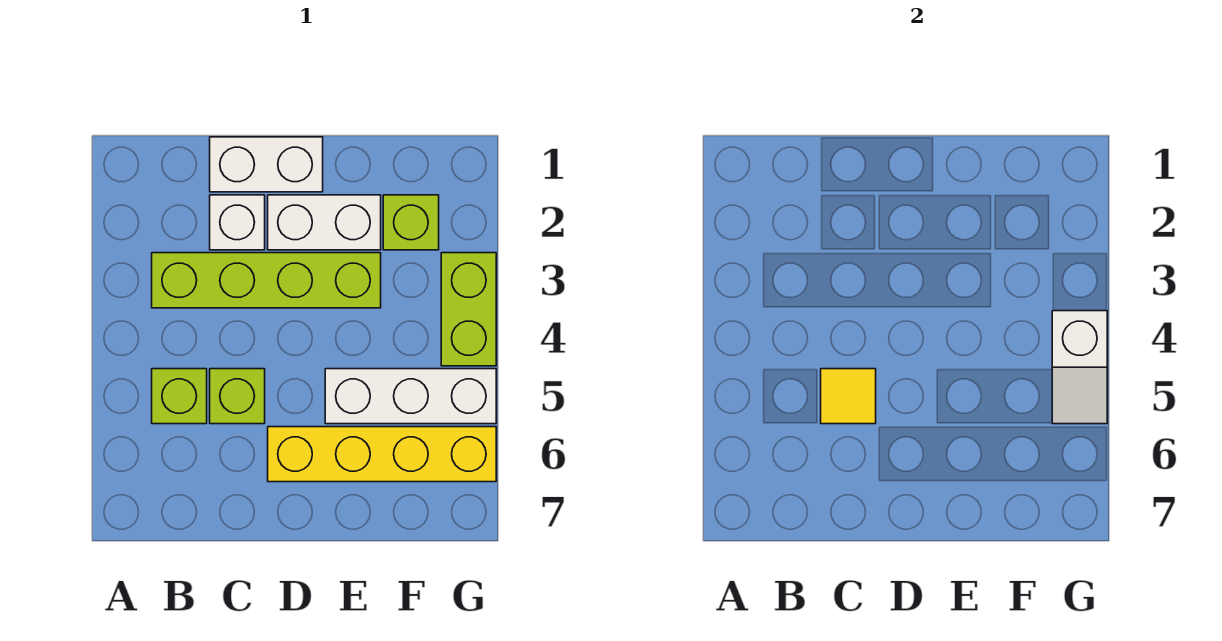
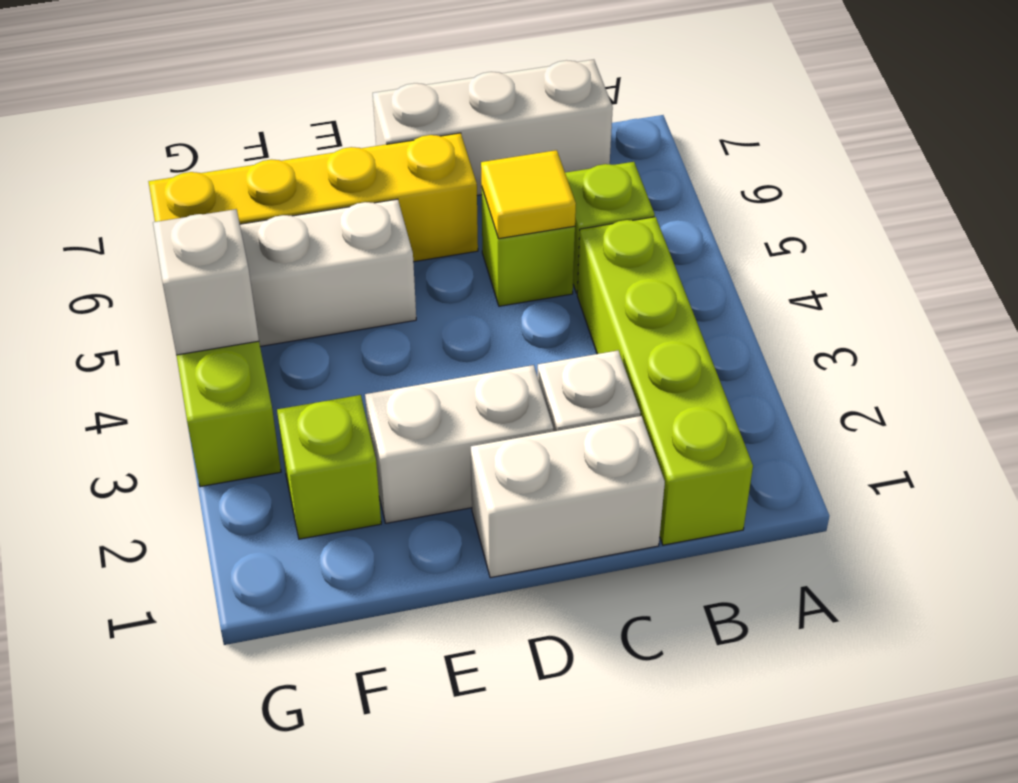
lime brick B3:E3 level 1 -> lime brick B1:B4 level 1
none -> white brick B7:D7 level 1

